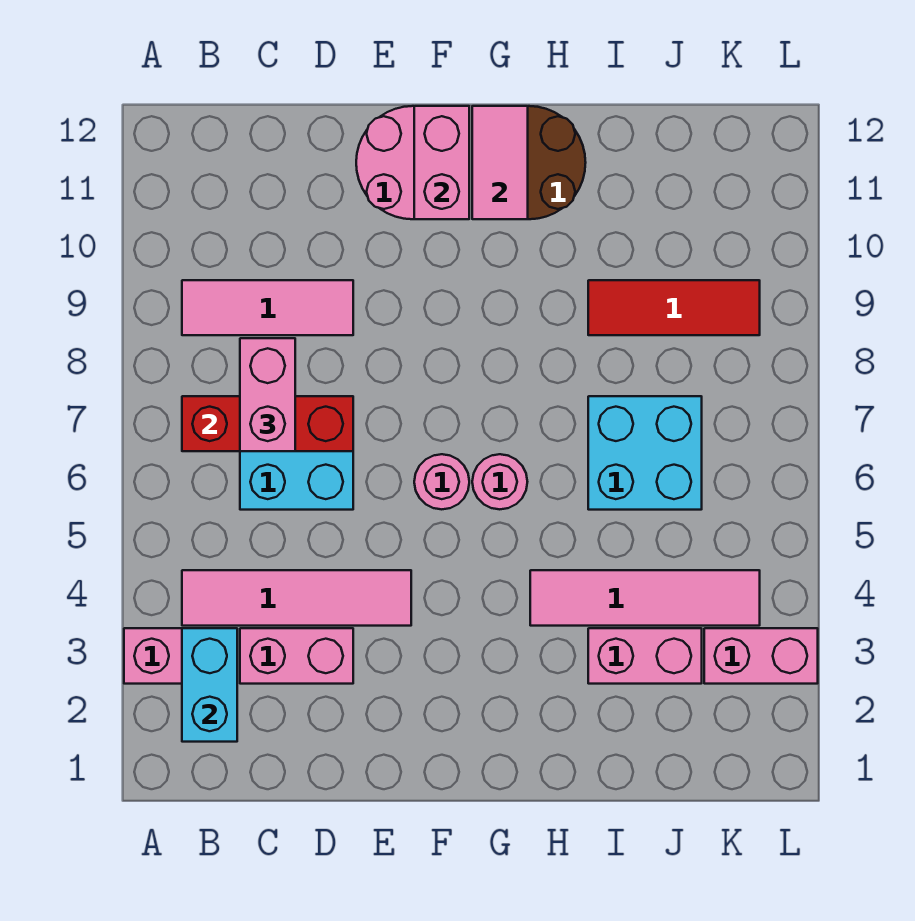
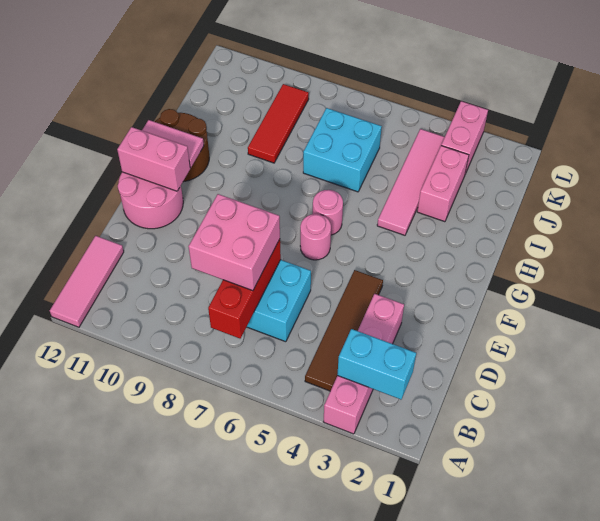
pink tile B4:E4 level 1 -> brown tile B4:E4 level 1
pink tile B9:D9 level 1 -> pink tile A12:C12 level 1
pink brick C7:C8 level 3 -> pink brick C7:D8 level 3

